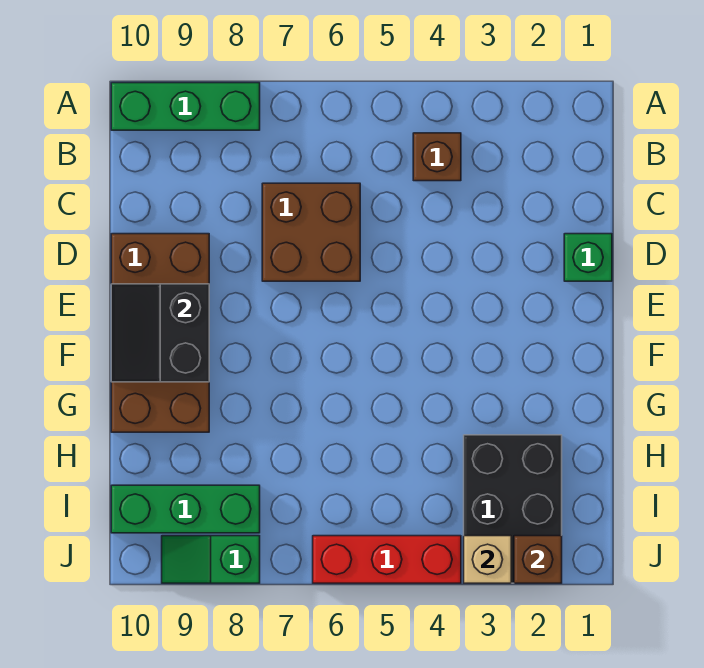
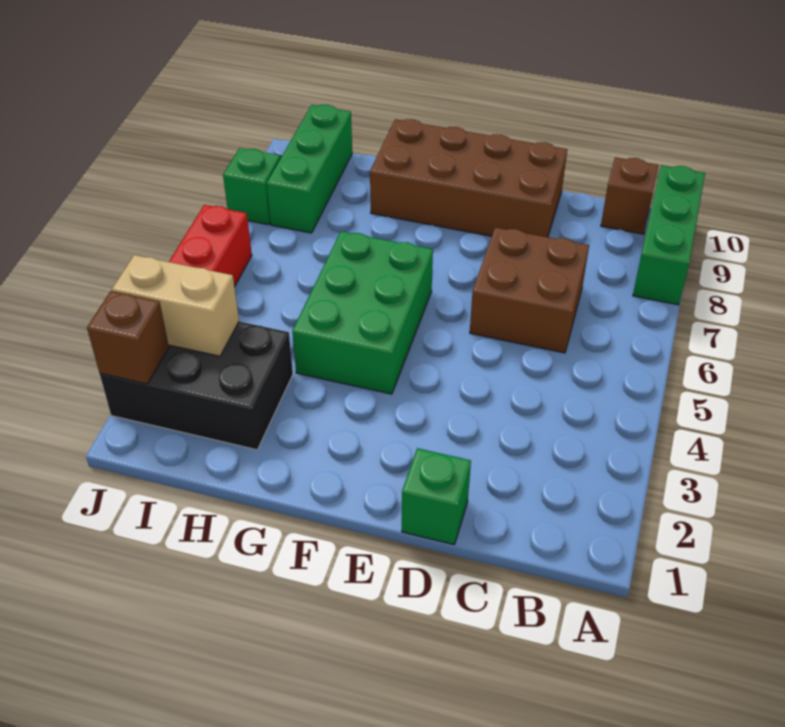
brown brick B4 level 1 -> brown brick B10 level 1
black slope E9:F10 level 2 top 9 -> none
none -> green brick F4:G6 level 1
tan brick J3 level 2 -> tan brick I3:J3 level 2

